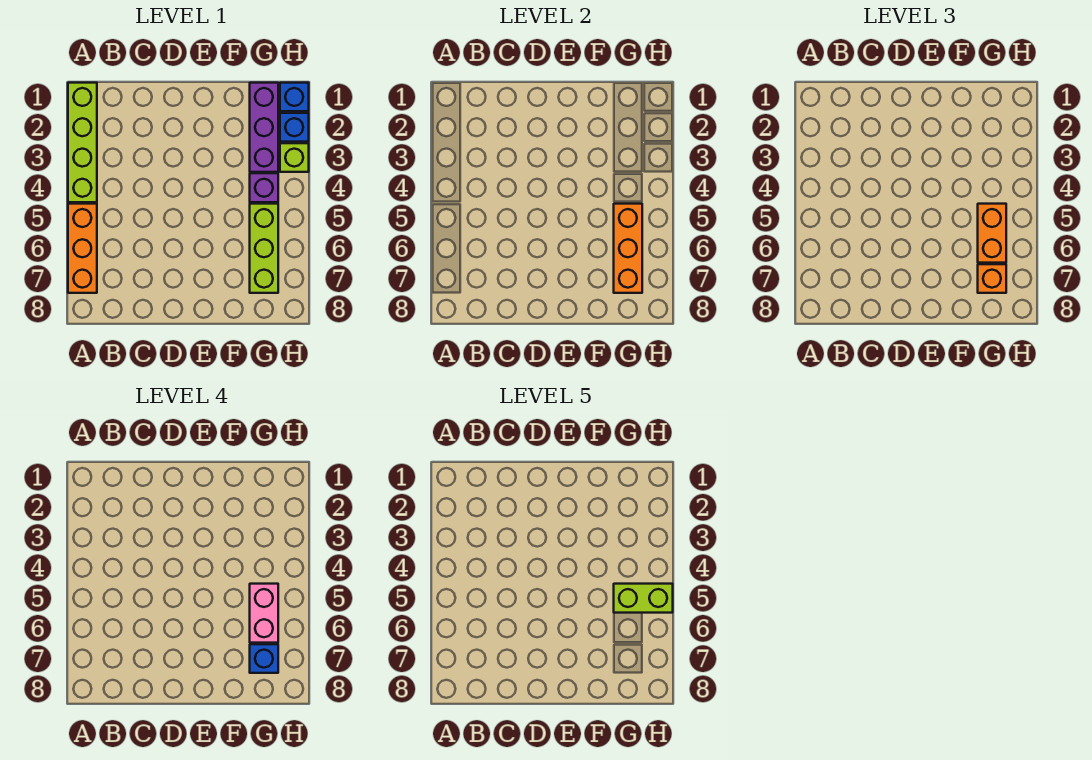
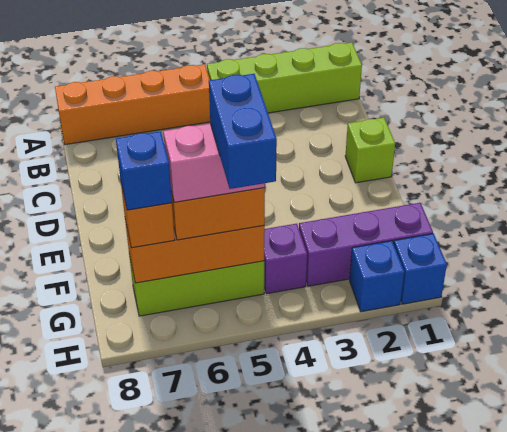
orange brick A5:A7 level 1 -> orange brick A5:A8 level 1
lime brick G5:H5 level 5 -> blue brick G5:H5 level 5
lime brick H3 level 1 -> lime brick D1 level 1

